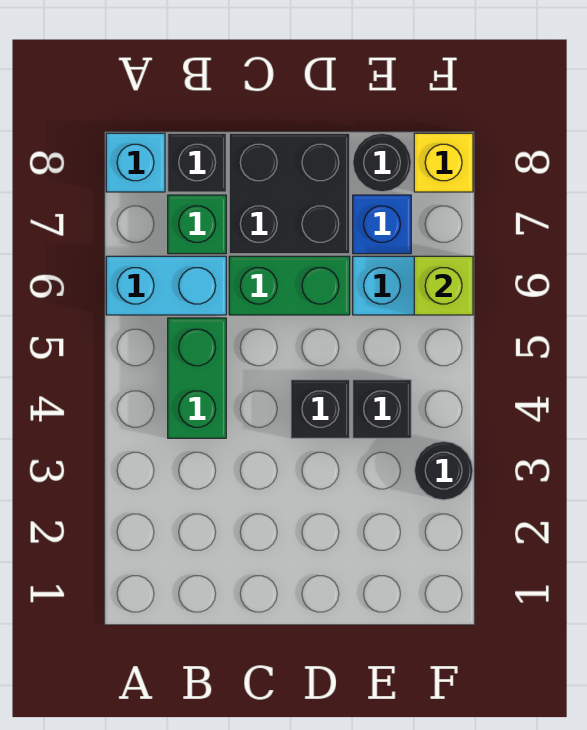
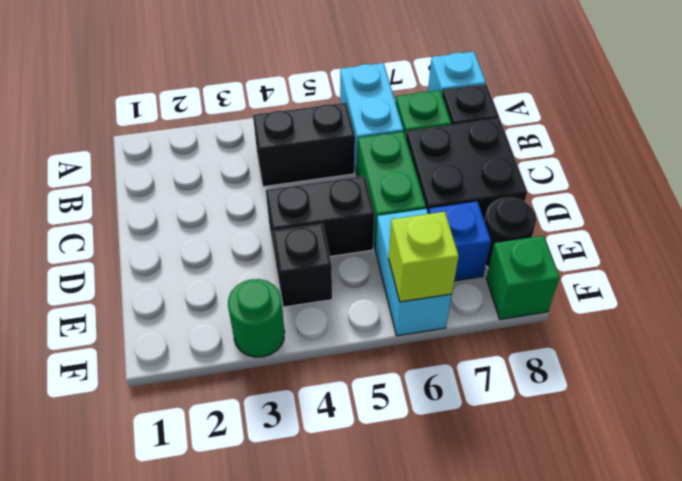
green brick B4:B5 level 1 -> black brick B4:B5 level 1
black brick D4 level 1 -> black brick D4:D5 level 1
black round brick F3 level 1 -> green round brick F3 level 1
yellow brick F8 level 1 -> green brick F8 level 1

